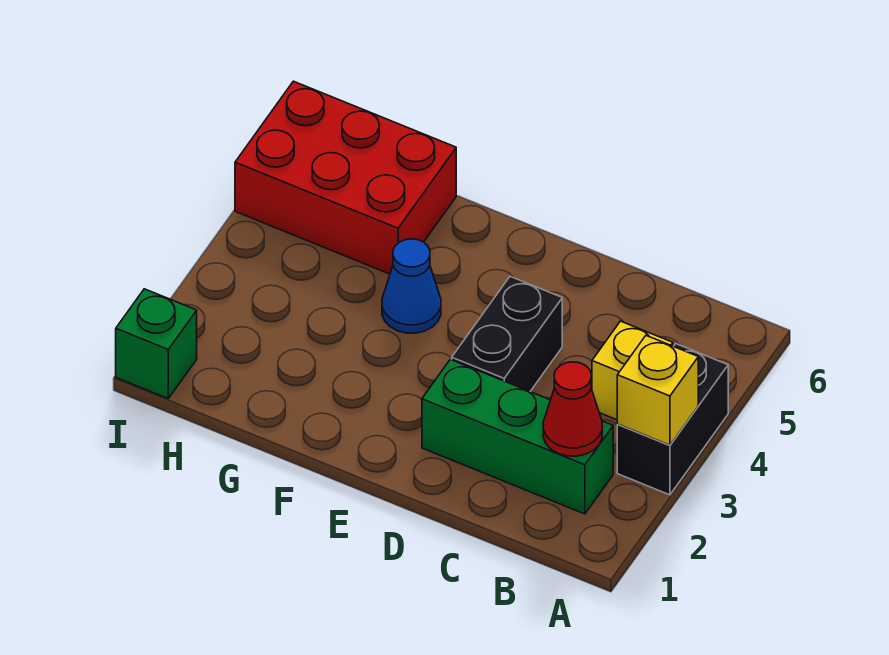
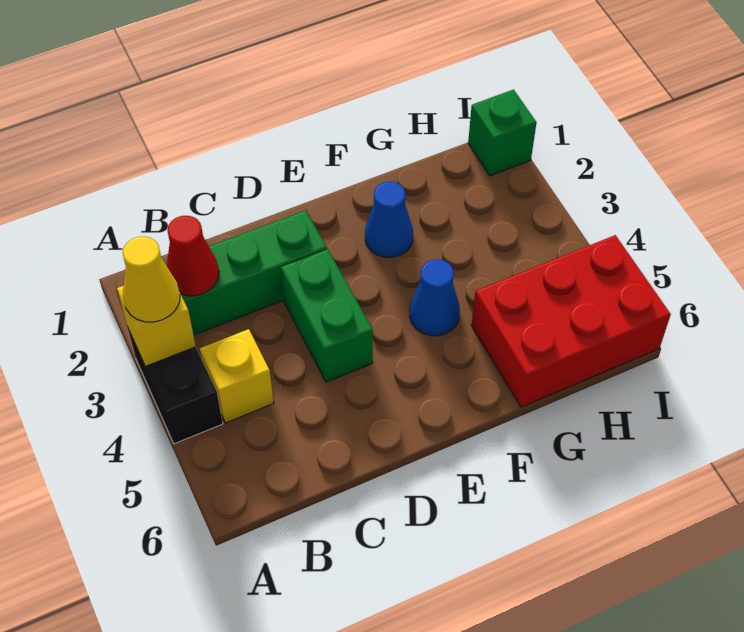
none -> yellow cone A3 level 3
black brick D3:D4 level 1 -> green brick D3:D4 level 1
none -> blue cone F2 level 1

